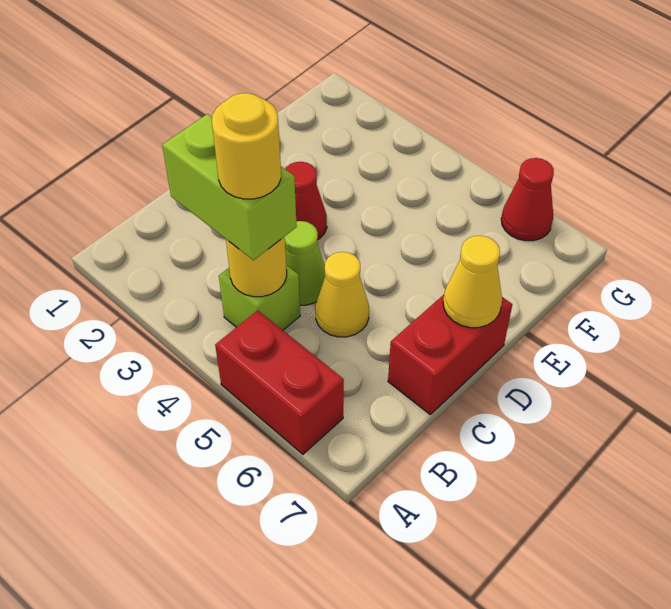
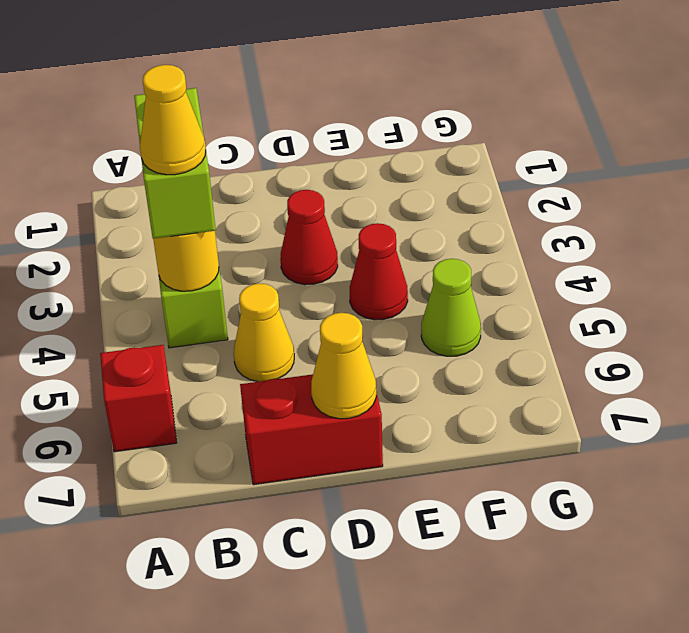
red brick A5:A6 level 1 -> red brick A6 level 1
yellow round brick B4 level 4 -> yellow cone B4 level 4
lime cone C4 level 1 -> lime cone F5 level 1
red cone G6 level 1 -> red cone E4 level 1

